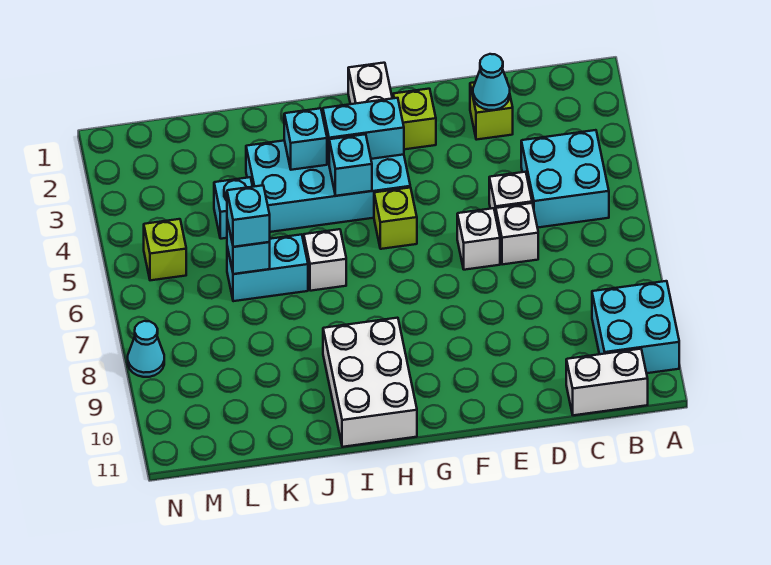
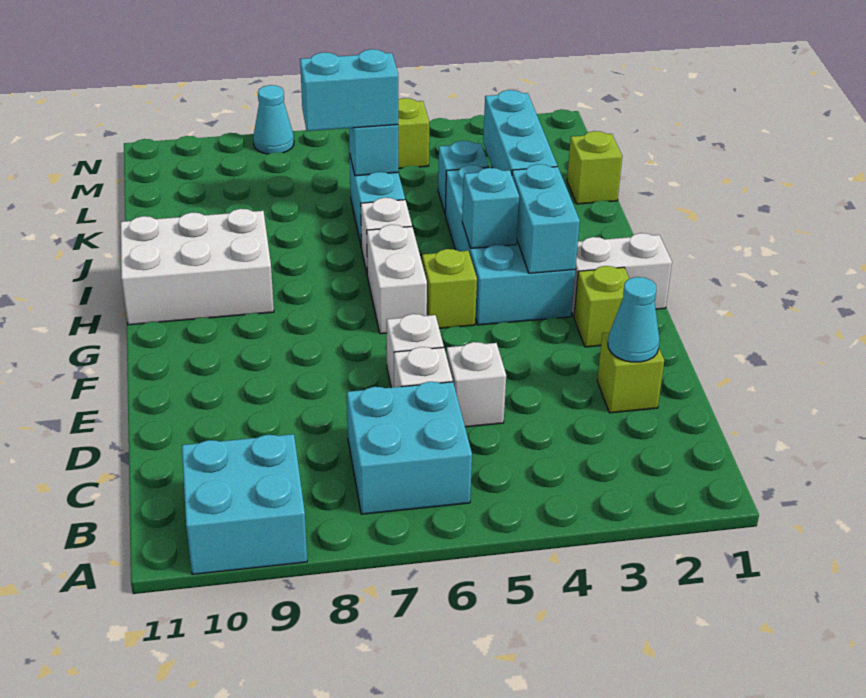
cyan brick B4:C5 level 1 -> cyan brick B6:C7 level 1
white brick B11:C11 level 1 -> white brick G6:H6 level 1
cyan brick I3 level 2 -> cyan brick I3:K3 level 2
none -> lime brick K1 level 1
cyan brick K6 level 3 -> cyan brick K6:K7 level 3

